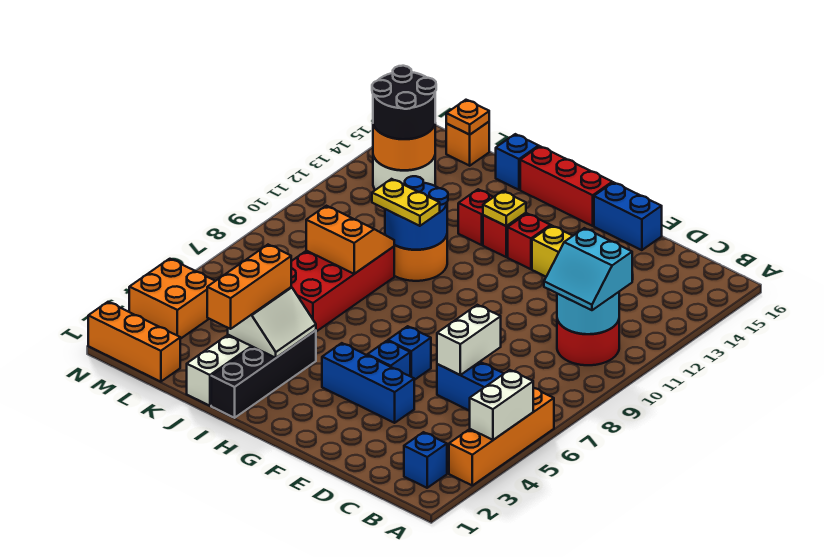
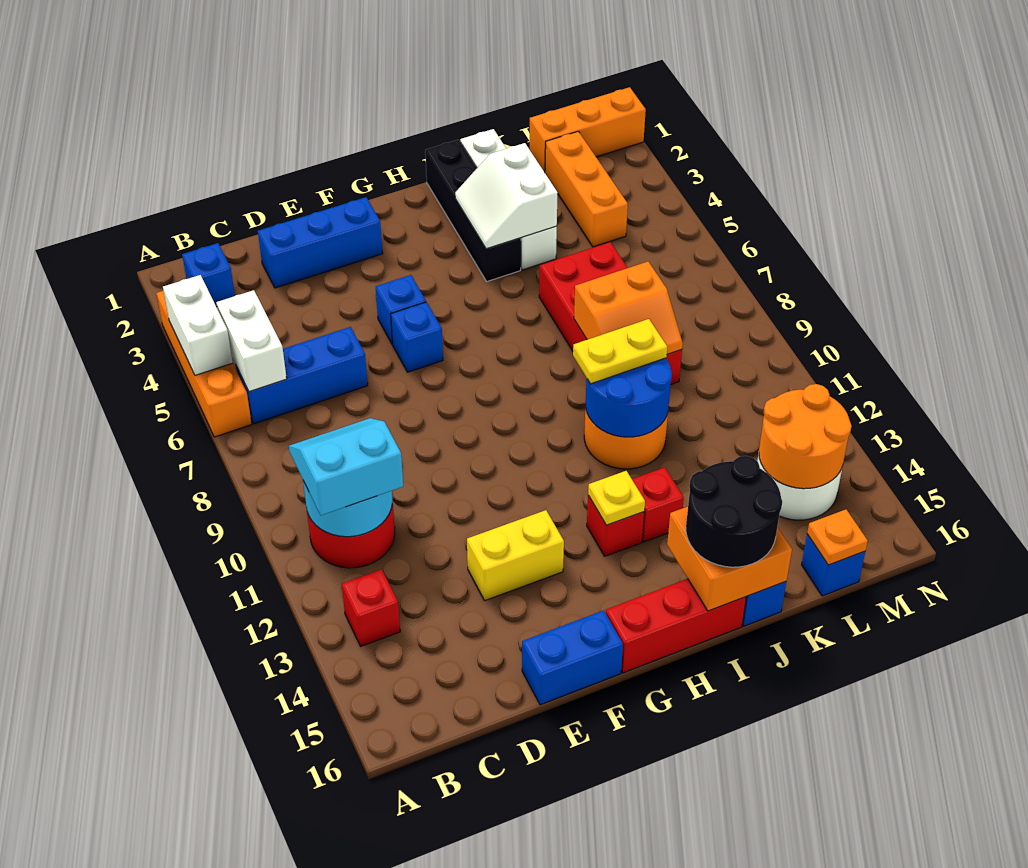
white brick D6:D7 level 2 -> white brick B5:B6 level 2
blue brick E4:G4 level 1 -> blue brick D2:F2 level 1
red brick G13 level 1 -> red brick B13 level 1
orange brick J2:J4 level 3 -> orange brick L2:L4 level 1
black round brick L13:M14 level 3 -> black round brick I15:J16 level 3
orange brick L16 level 1 -> blue brick L16 level 1
orange brick M3:N4 level 1 -> orange brick I15:J16 level 2

